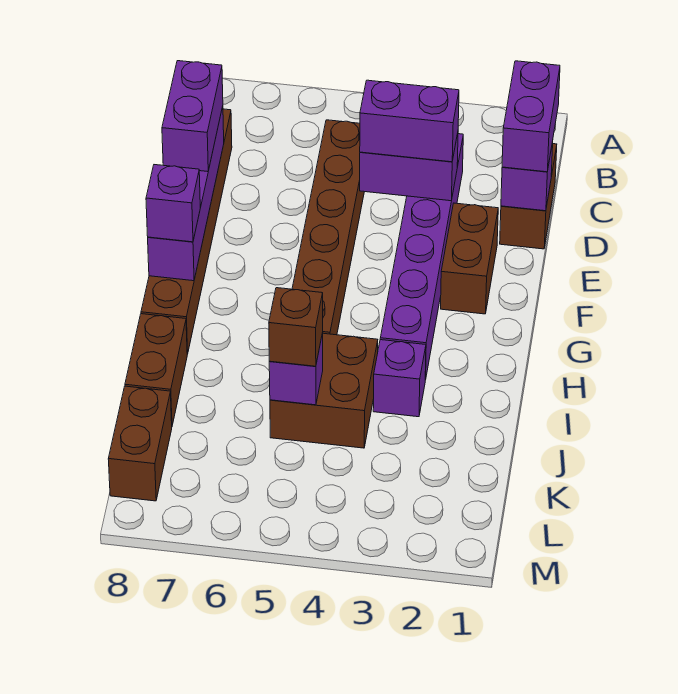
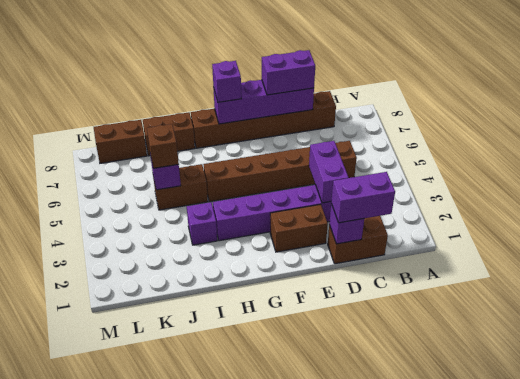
purple brick D3:D4 level 3 -> none
brown brick I4:J5 level 1 -> brown brick I5:J5 level 1

